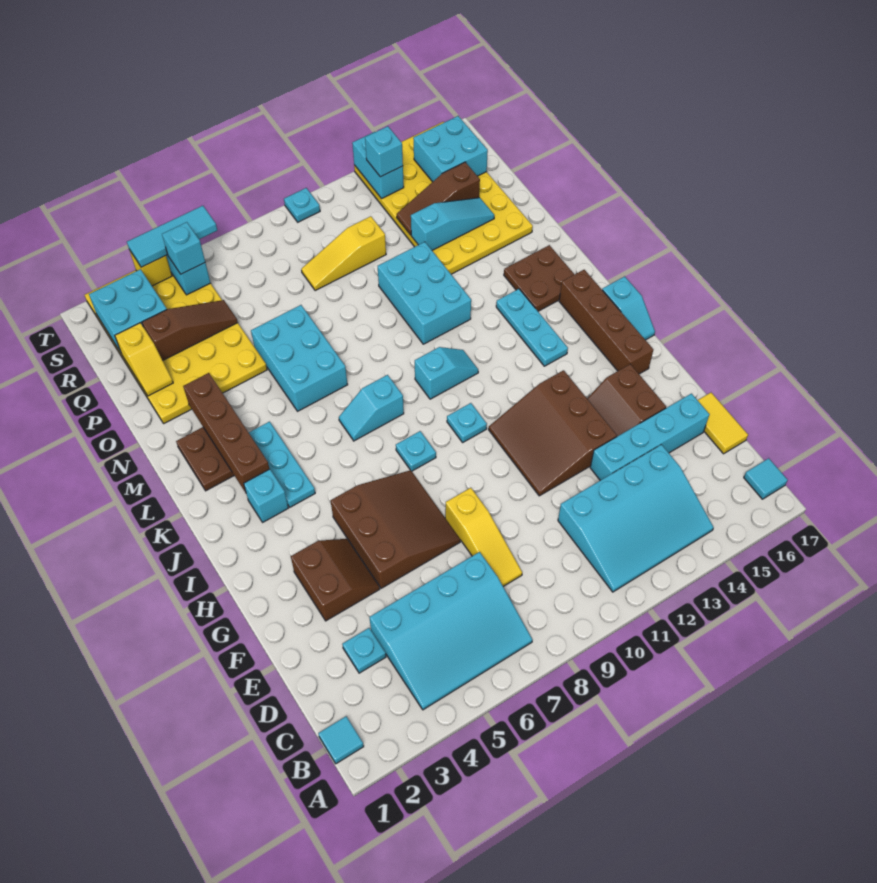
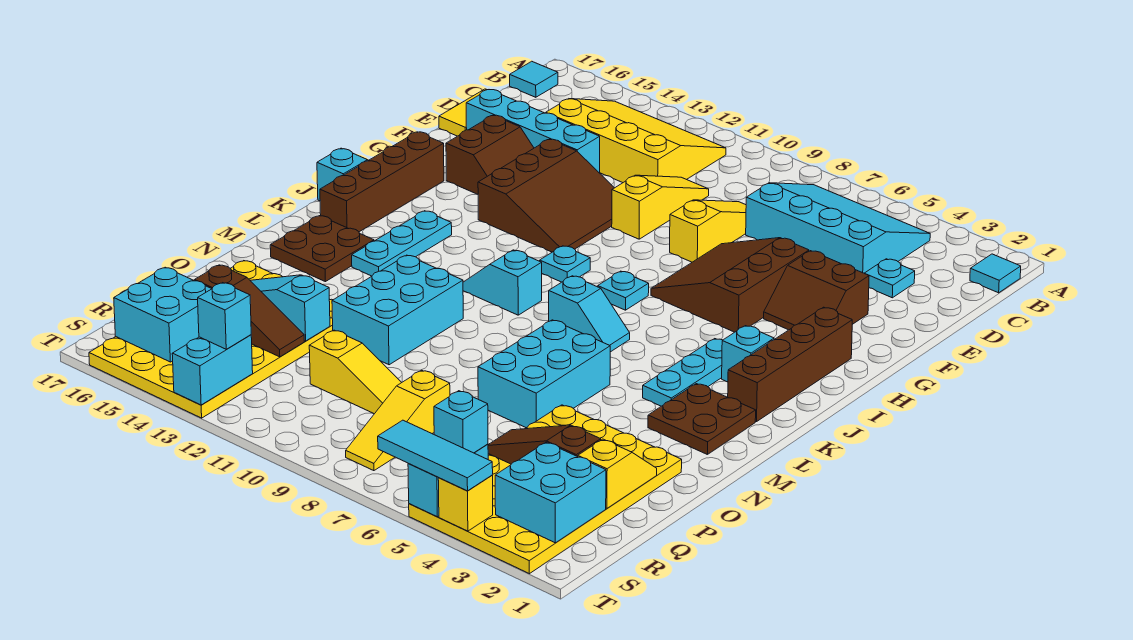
cyan slope B11:D14 level 1 top D -> yellow slope B11:D14 level 1 top D
none -> yellow slope D10:F10 level 1 top F
brown slope F3:G4 level 1 top 3 -> brown slope F3:G4 level 1 top F
brown brick K3:N3 level 2 -> brown brick H2:K2 level 1
none -> yellow slope Q8:S8 level 1 top Q
cyan plate T10 level 1 -> none

